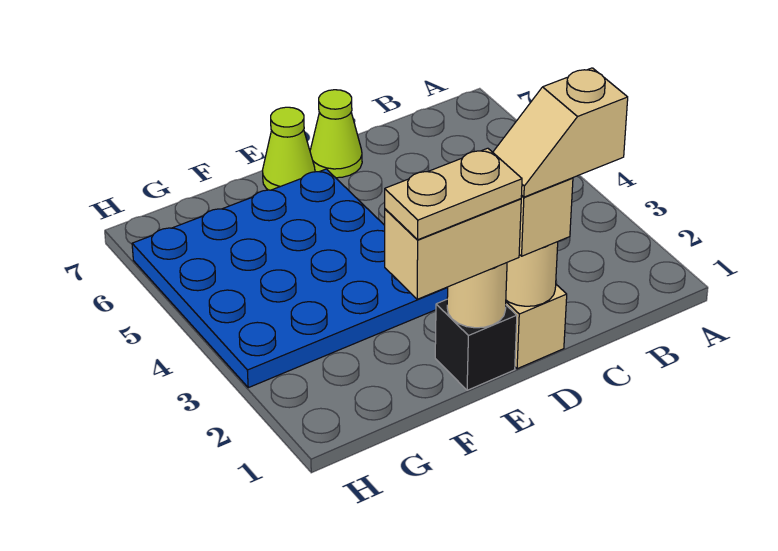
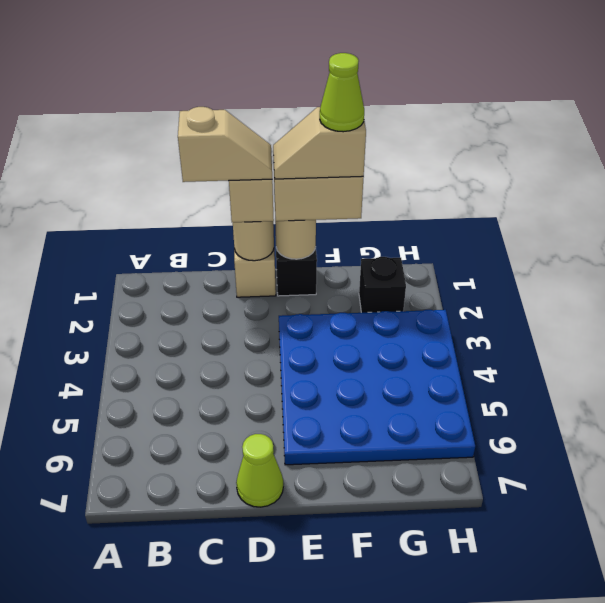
tan plate E1:F1 level 4 -> tan slope E1:F1 level 4 top F
lime cone E7 level 1 -> lime cone F1 level 5
none -> black brick G2 level 1

